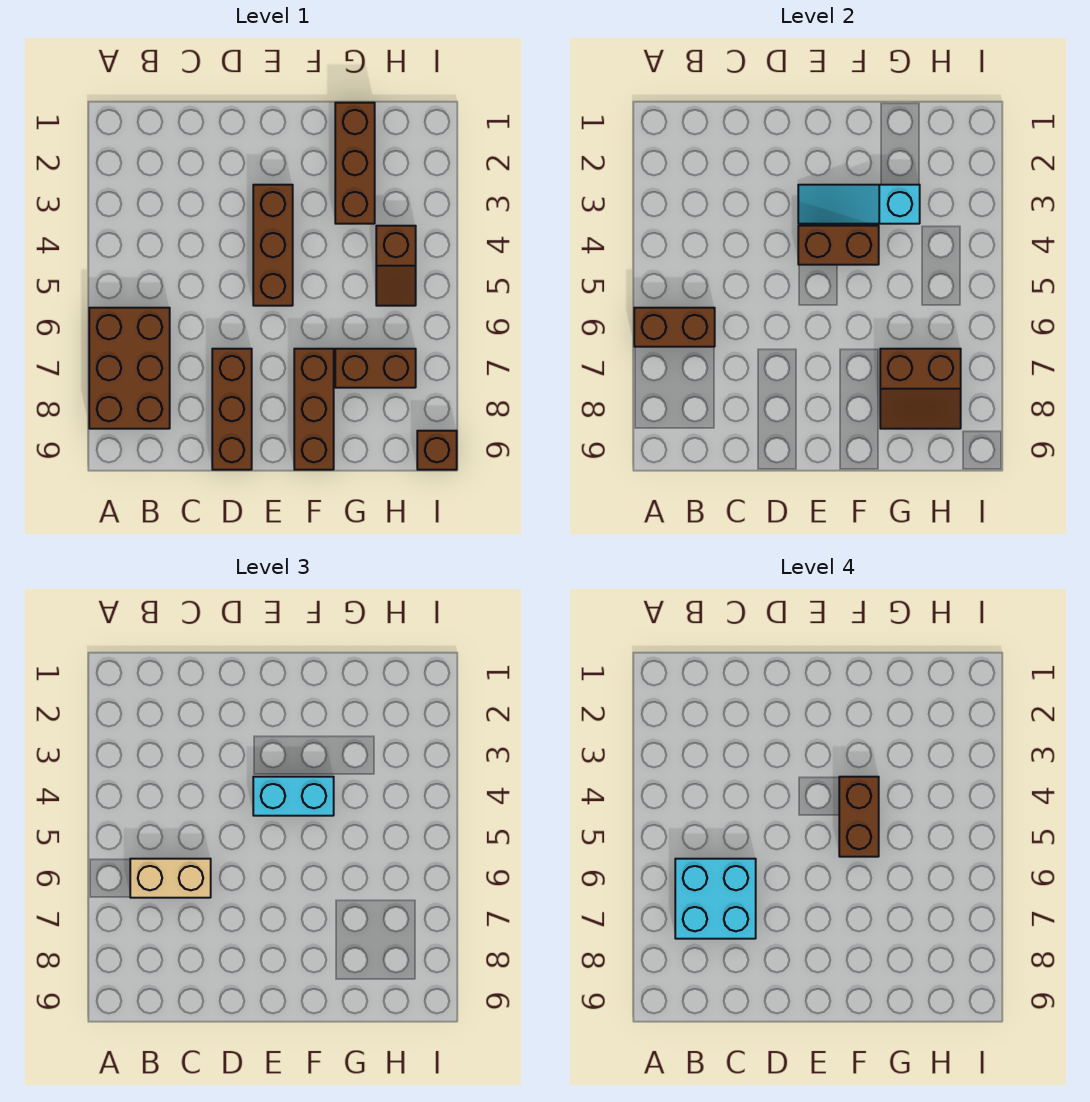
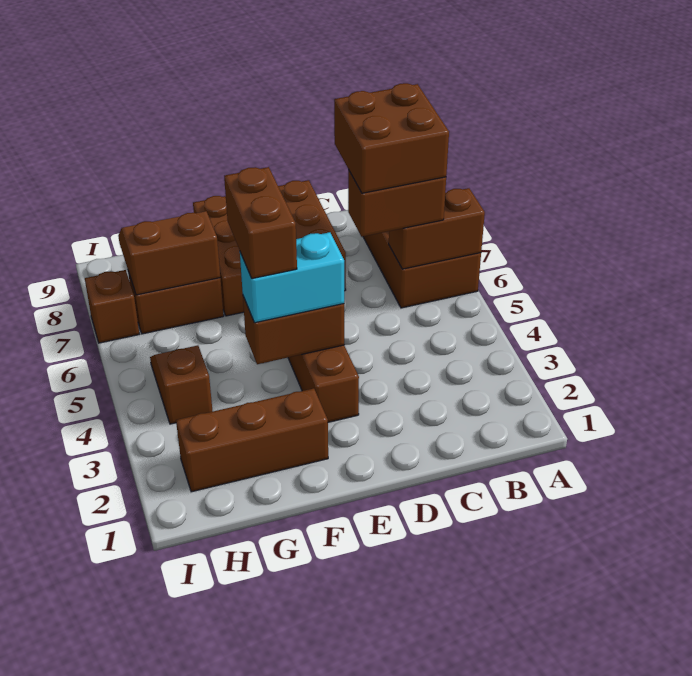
tan brick B6:C6 level 3 -> brown brick B6:C6 level 3
cyan brick B6:C7 level 4 -> brown brick B6:C7 level 4
cyan slope E3:G3 level 2 top G -> none
brown brick G1:G3 level 1 -> brown brick F2:H2 level 1
brown brick I9 level 1 -> brown brick I7 level 1

